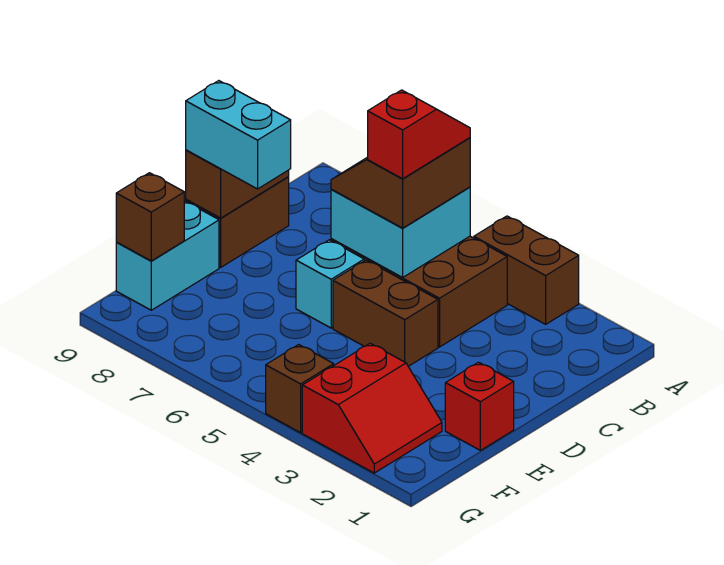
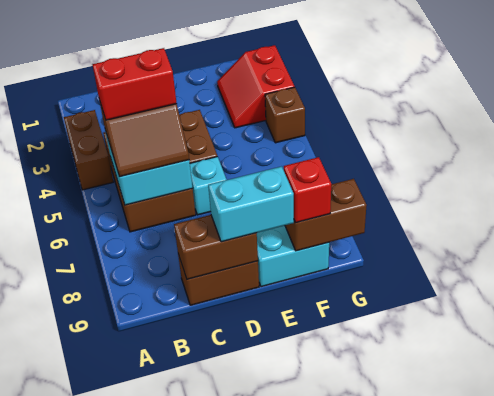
red slope B5:C5 level 4 top C -> red brick B5:C5 level 4
cyan brick D8:D9 level 3 -> cyan brick D9:E9 level 3
red brick E1 level 1 -> red brick F9 level 3
red slope F2:G3 level 1 top 3 -> red slope F2:G3 level 1 top G
brown brick F9 level 2 -> brown brick F9:G9 level 2

